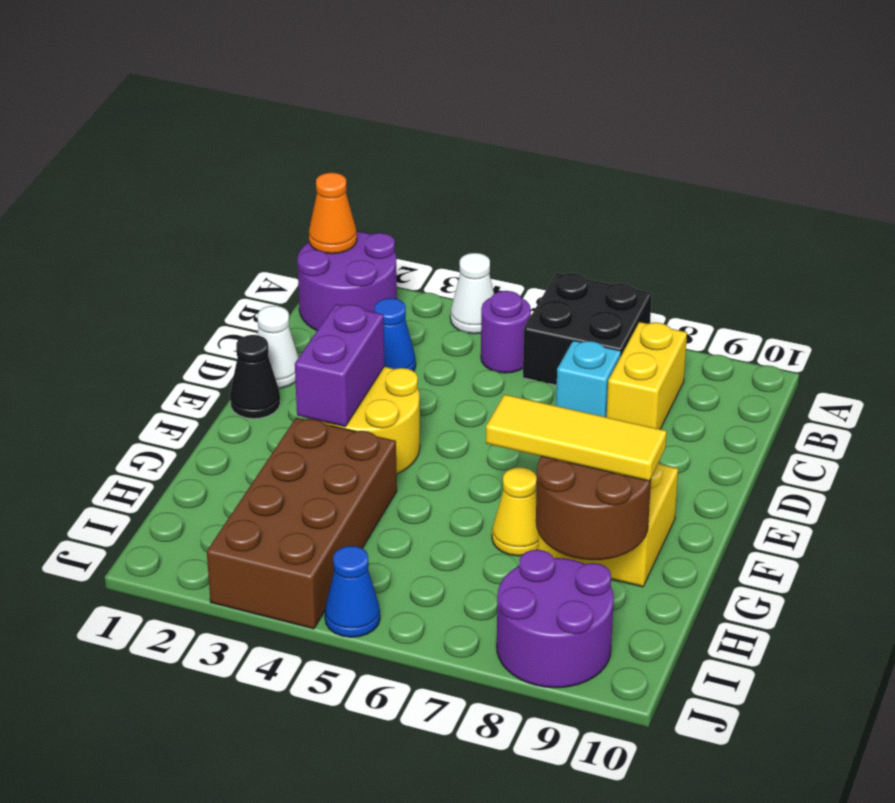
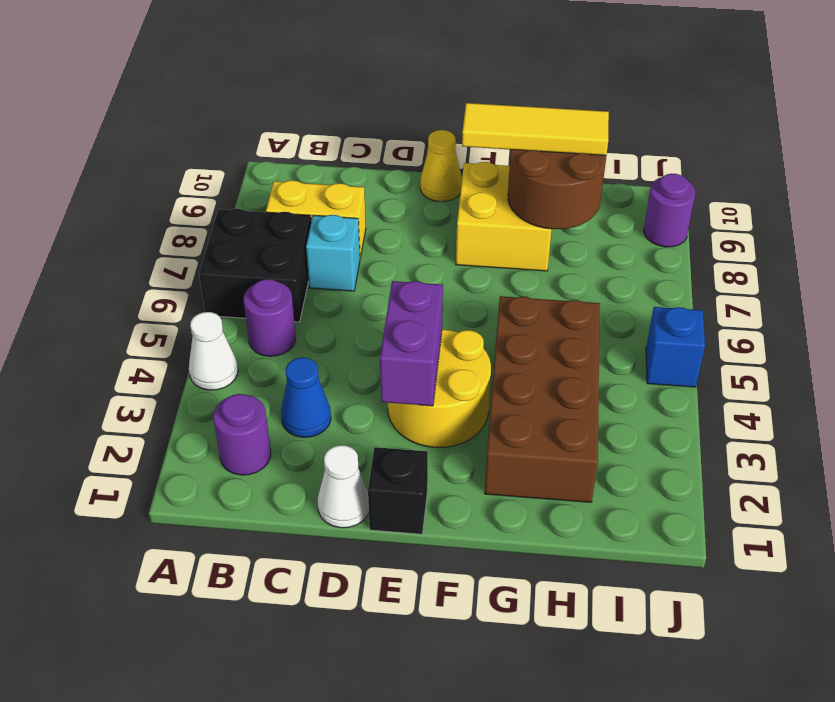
purple round brick A1:B2 level 1 -> purple round brick B2 level 1
orange cone A1 level 2 -> none
black cone E1 level 1 -> black brick E1 level 1
purple brick E3:F3 level 2 -> purple brick E3:E4 level 2
brown brick G3:J4 level 1 -> brown brick G2:H5 level 1
yellow cone G7 level 1 -> yellow cone E10 level 1
yellow tile G7:G9 level 3 -> yellow tile F9:H9 level 3
purple round brick I8:J9 level 1 -> purple round brick J9 level 1
blue cone J5 level 1 -> blue brick J5 level 1

